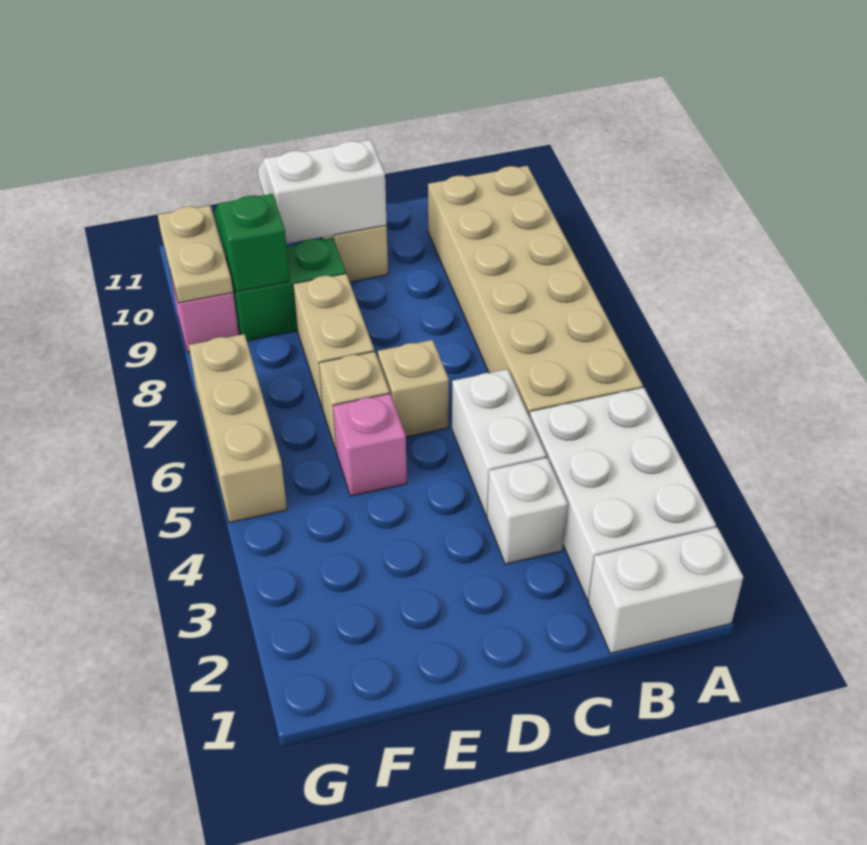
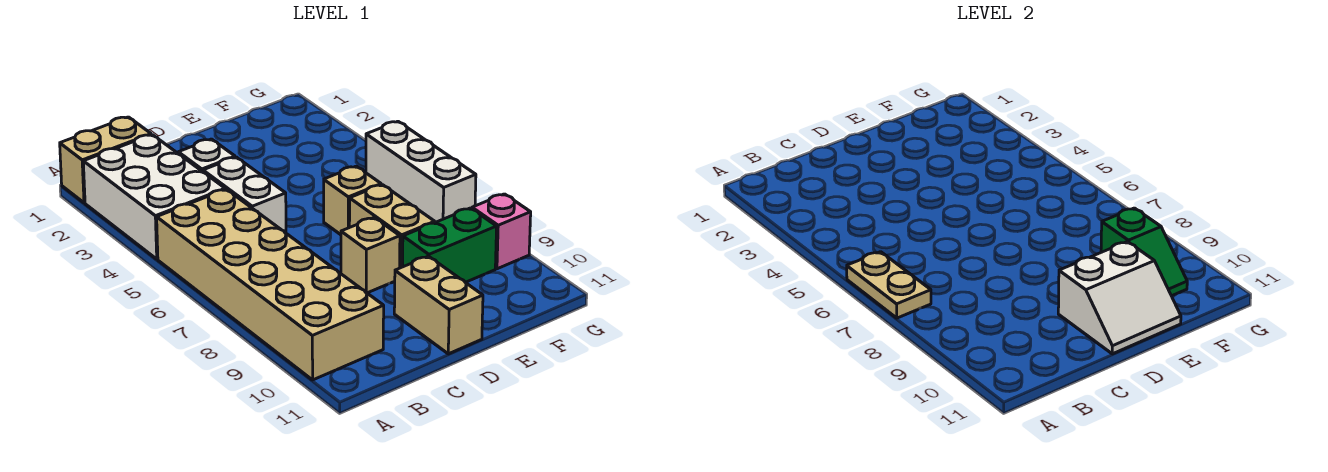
white brick A1:B1 level 1 -> tan brick A1:B1 level 1
tan brick D6 level 1 -> tan brick D8 level 1
pink brick E5 level 1 -> none
tan brick G5:G7 level 1 -> white brick G5:G7 level 1
tan plate G9:G10 level 2 -> tan plate A6:A7 level 2

